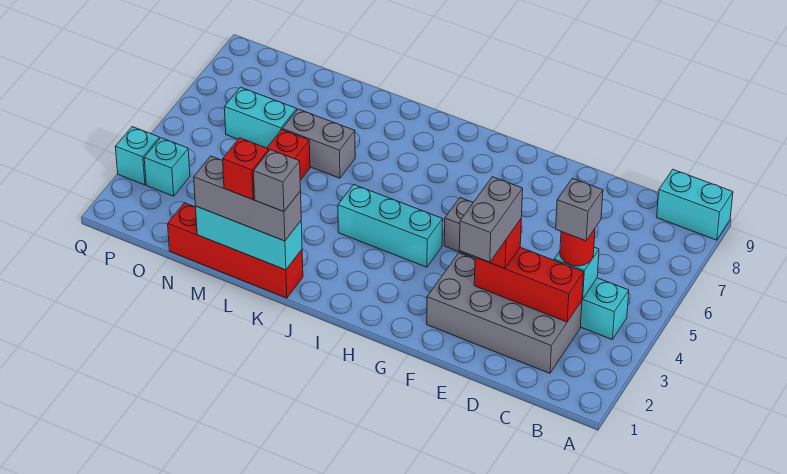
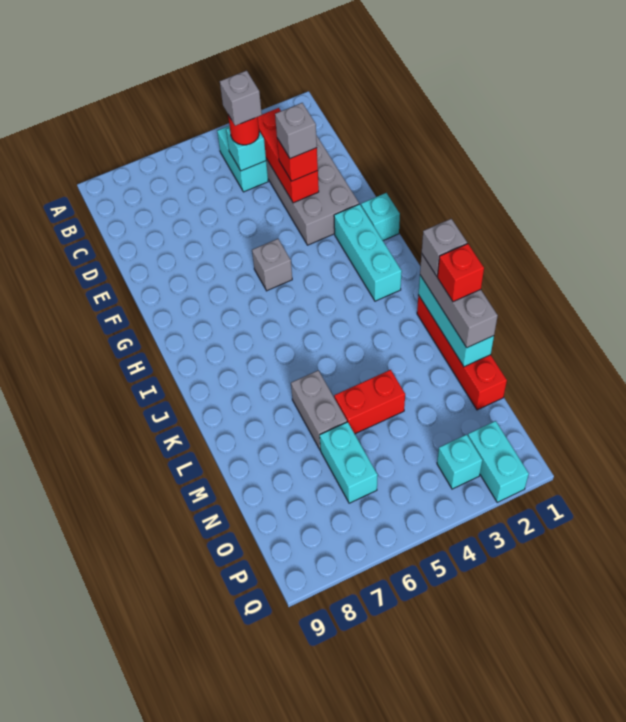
cyan brick A9:B9 level 1 -> cyan brick P2:Q2 level 1
grey brick E2:E3 level 4 -> grey brick E3 level 4
cyan brick H4:J4 level 1 -> cyan brick G2:I2 level 1
cyan brick Q3 level 1 -> cyan brick G1 level 1

